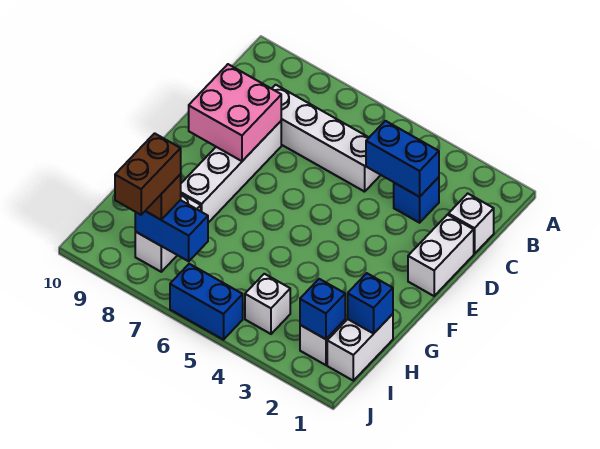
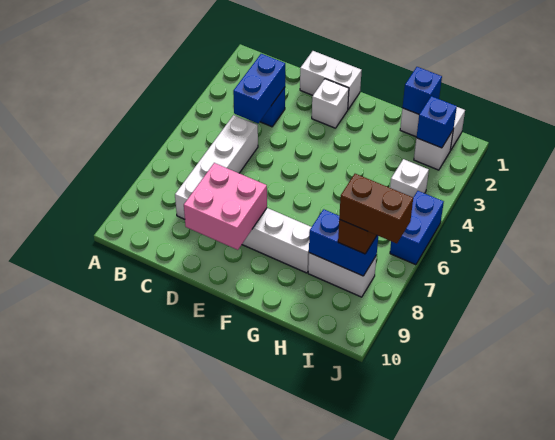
white brick C1 level 1 -> white brick E2 level 1
blue brick I7:I8 level 2 -> blue brick H8:I8 level 2

